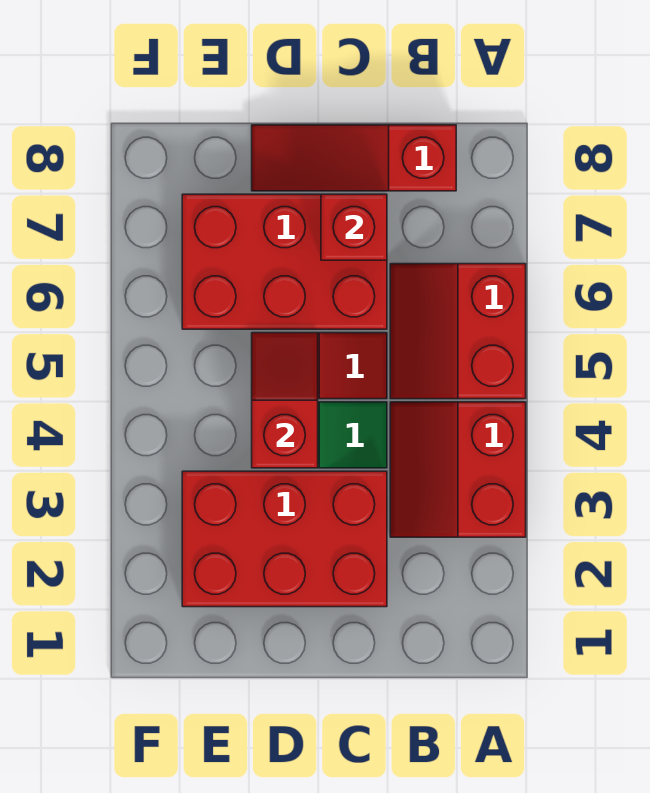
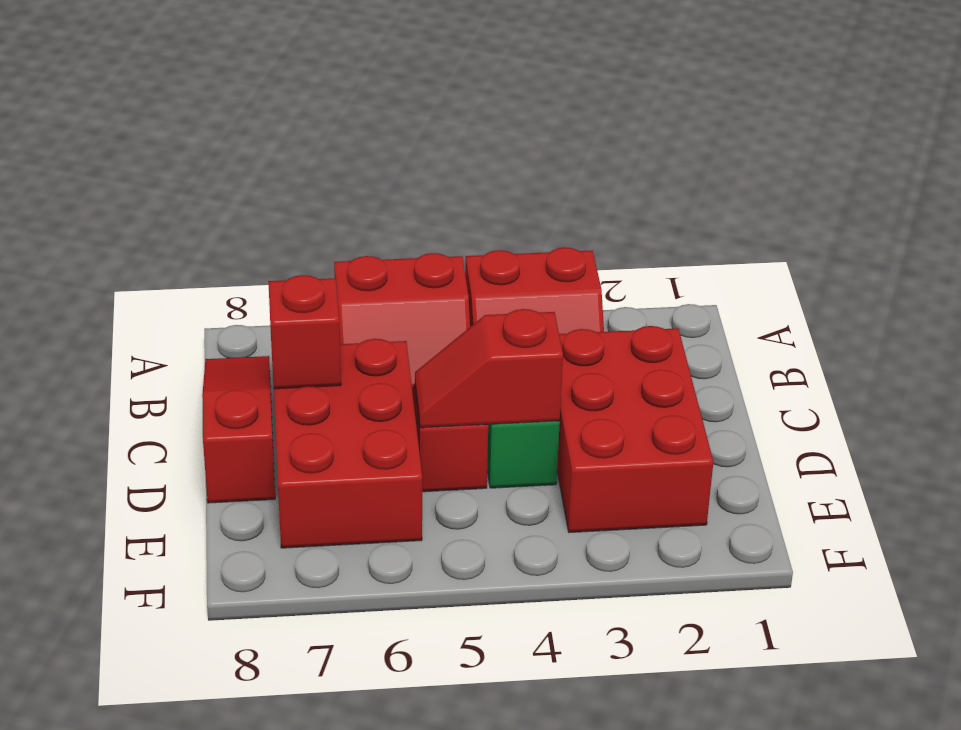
red slope B8:D8 level 1 top B -> red slope B8:D8 level 1 top D

